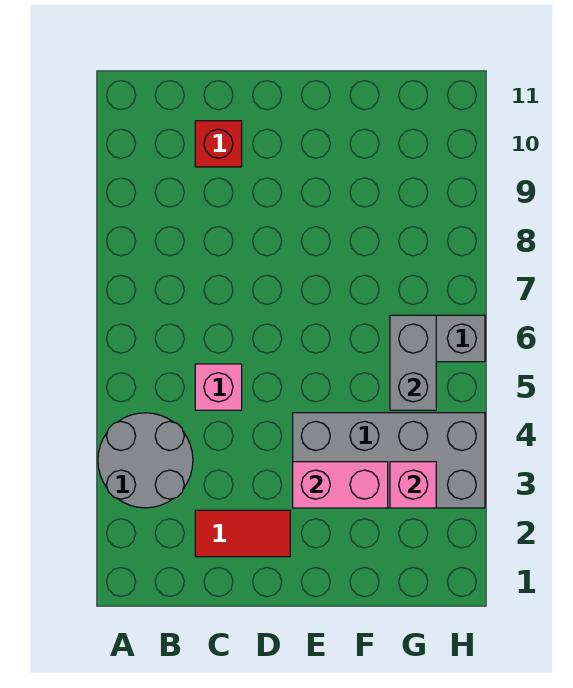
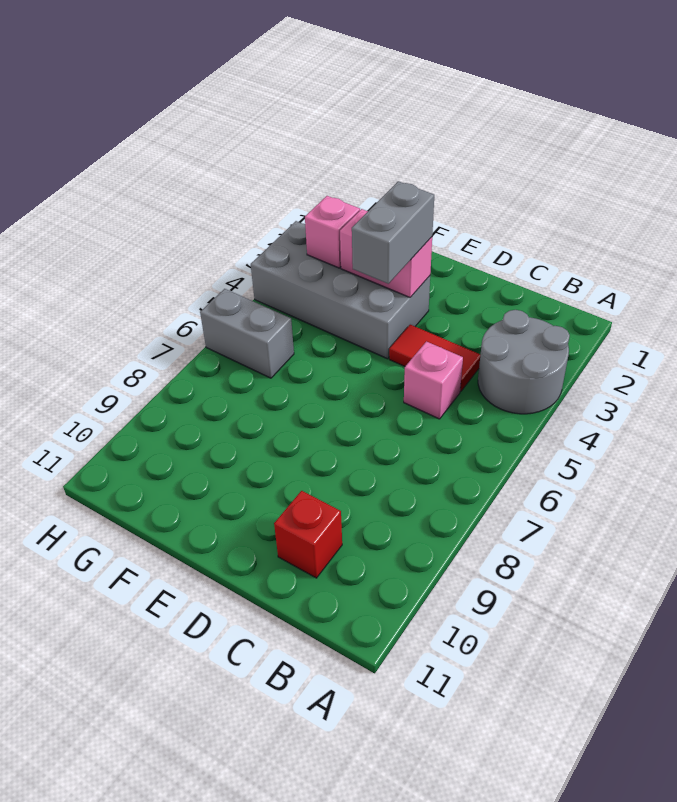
red tile C2:D2 level 1 -> red tile C4:D4 level 1
grey brick G5:G6 level 2 -> grey brick E3:E4 level 3

